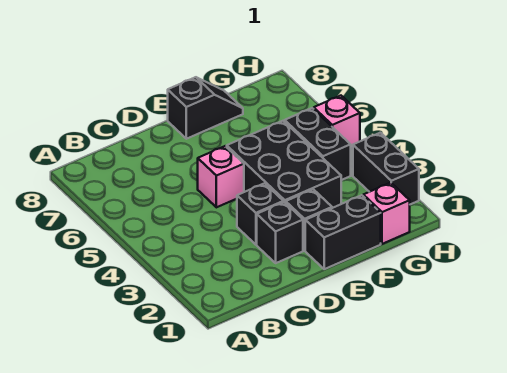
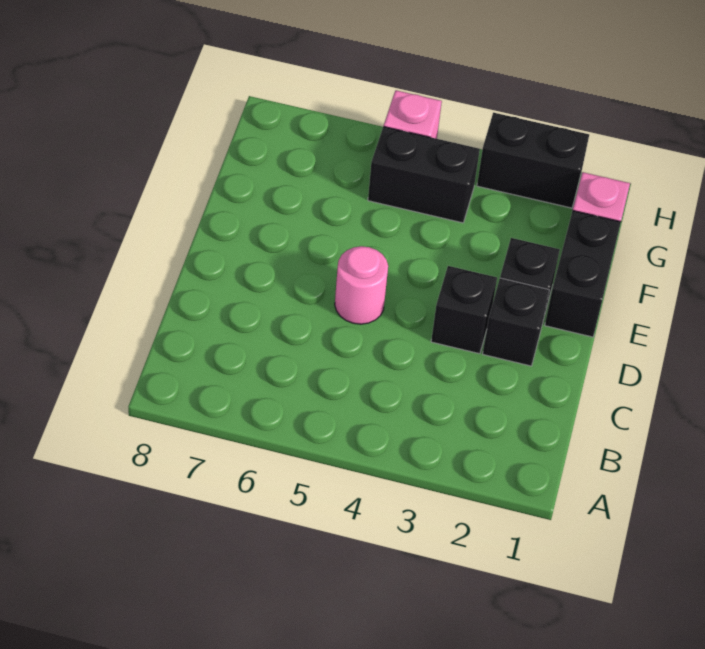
pink brick D5 level 1 -> pink round brick D5 level 1
black brick E3:F5 level 1 -> none
black slope E8:F8 level 1 top E -> none

